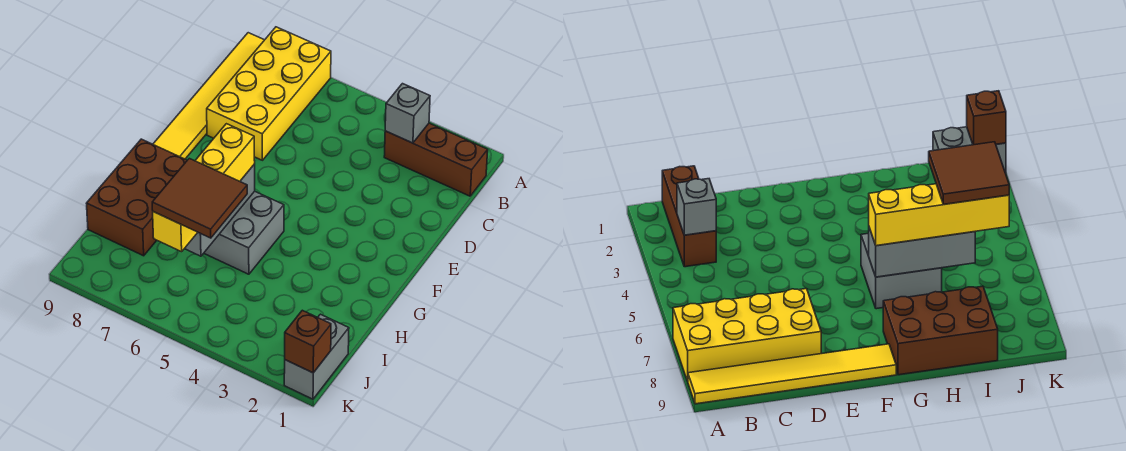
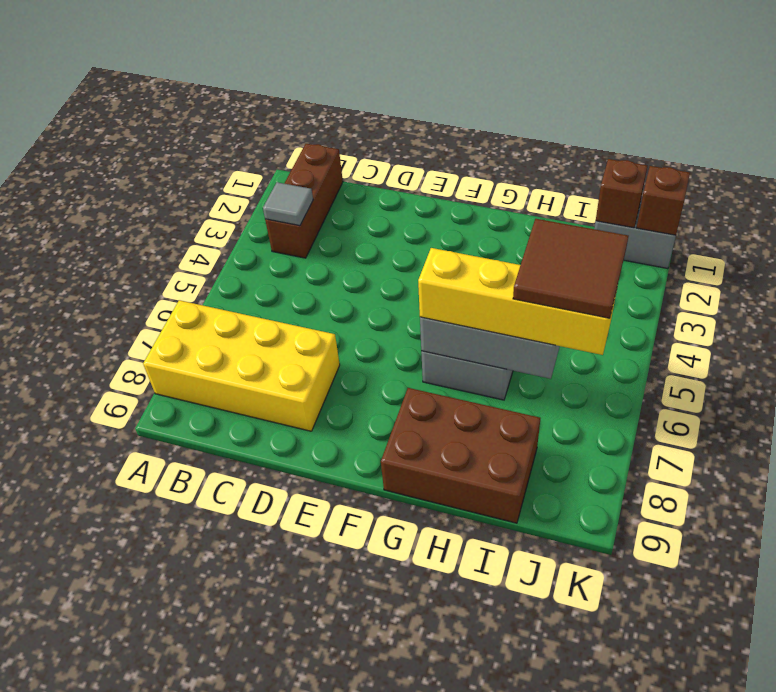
yellow tile A9:F9 level 1 -> none
grey brick B3 level 2 -> grey tile B3 level 2
none -> brown brick J1 level 2

